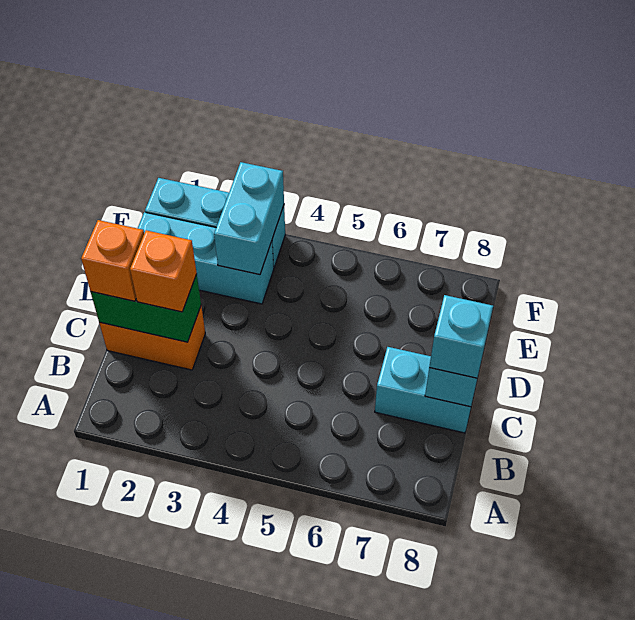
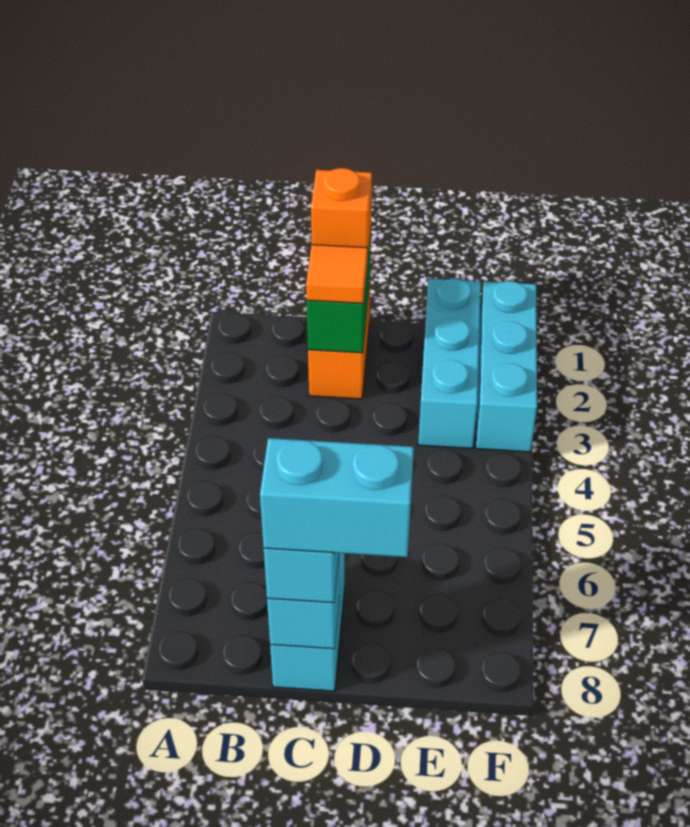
orange brick C2 level 3 -> orange tile C2 level 3
cyan brick E3:F3 level 2 -> cyan brick C8:D8 level 4

